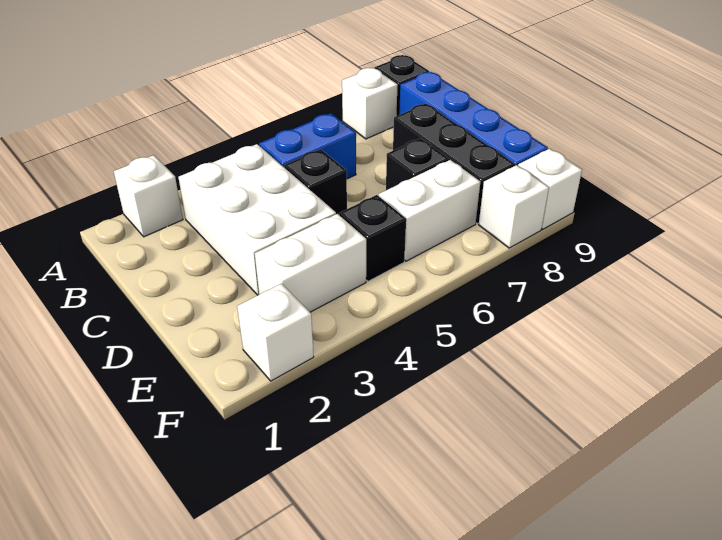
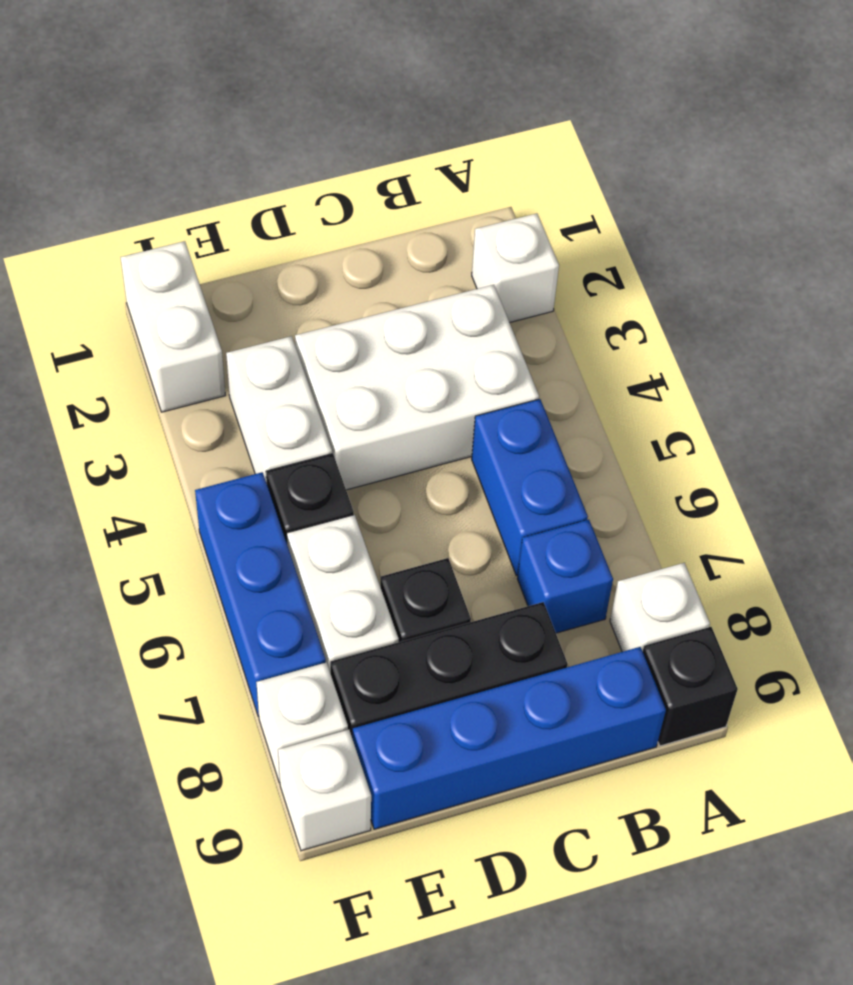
none -> blue brick B7 level 1
black brick C5 level 1 -> none
white brick F2 level 1 -> white brick F1:F2 level 1
none -> blue brick F5:F7 level 1

